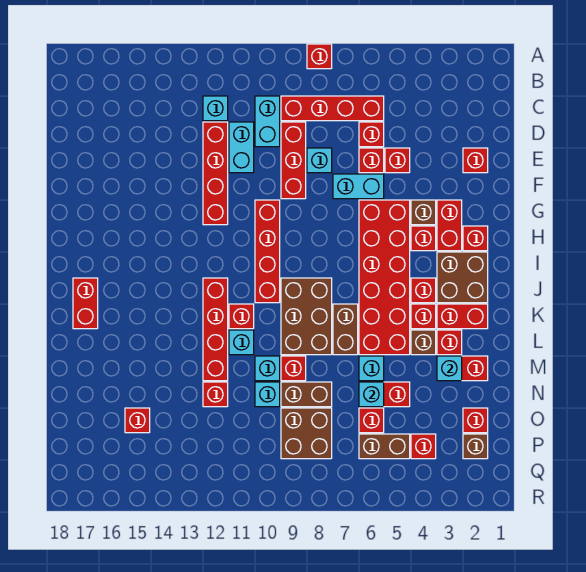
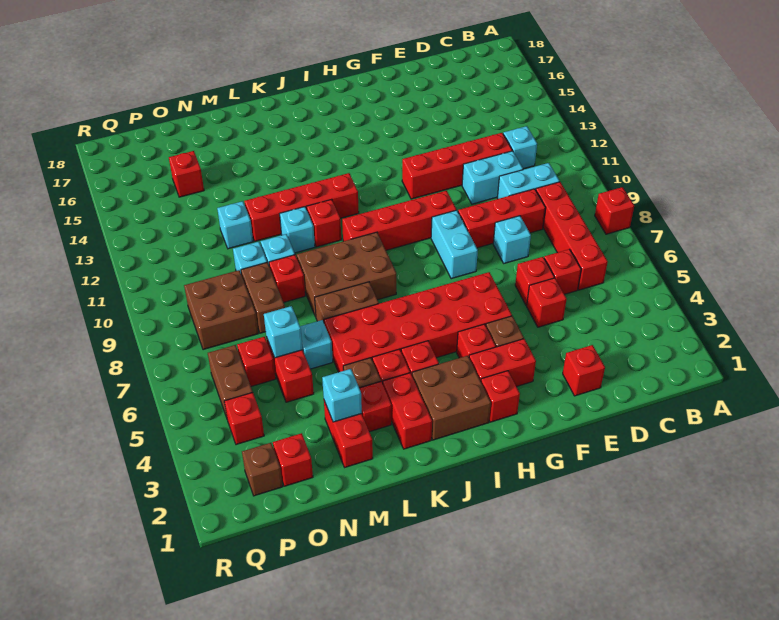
cyan brick F6:F7 level 1 -> cyan brick G8:G9 level 1
red brick J17:K17 level 1 -> none
red brick N12 level 1 -> cyan brick N12 level 1

